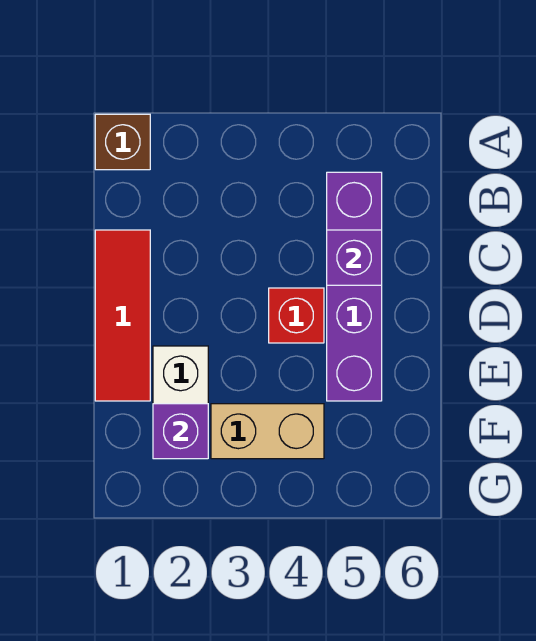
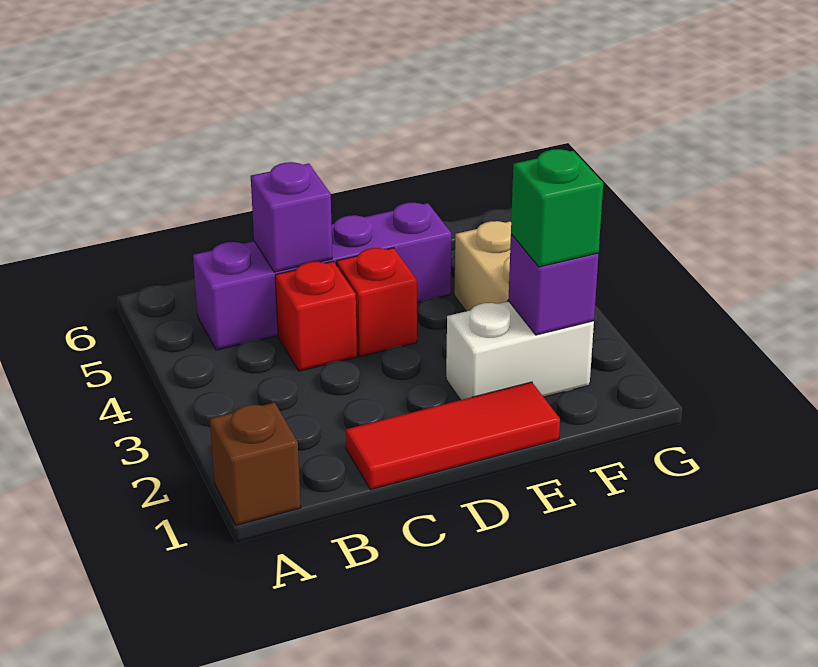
none -> red brick C4 level 1
none -> green brick F2 level 3

